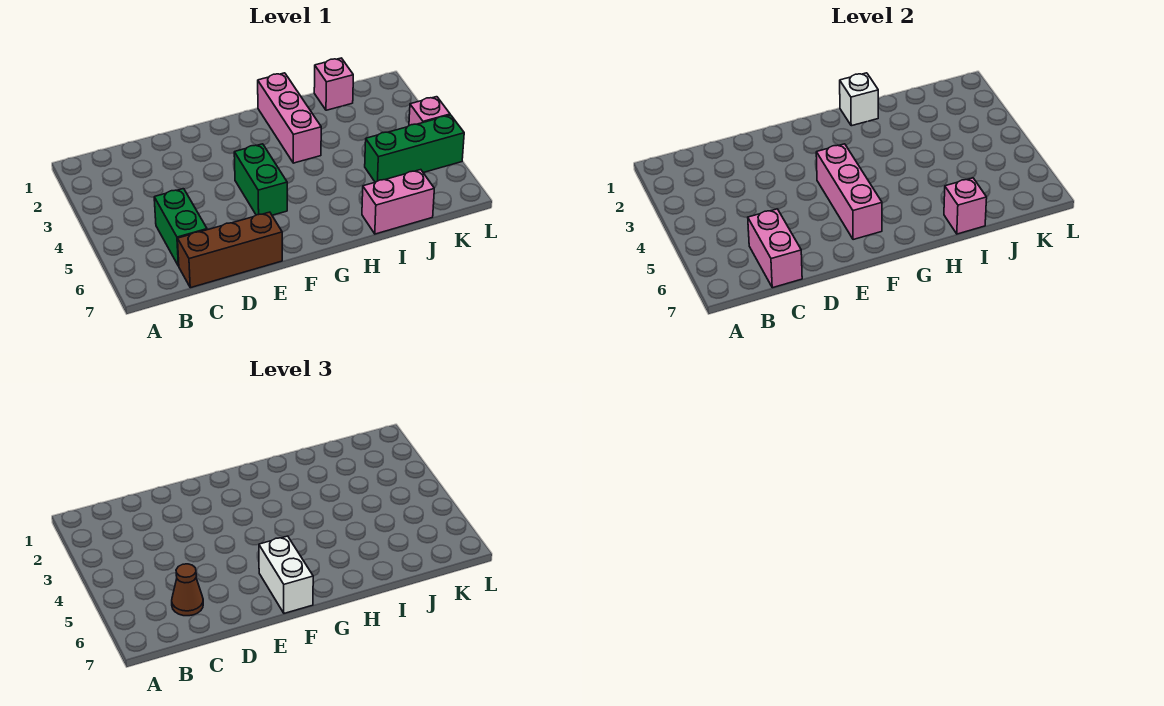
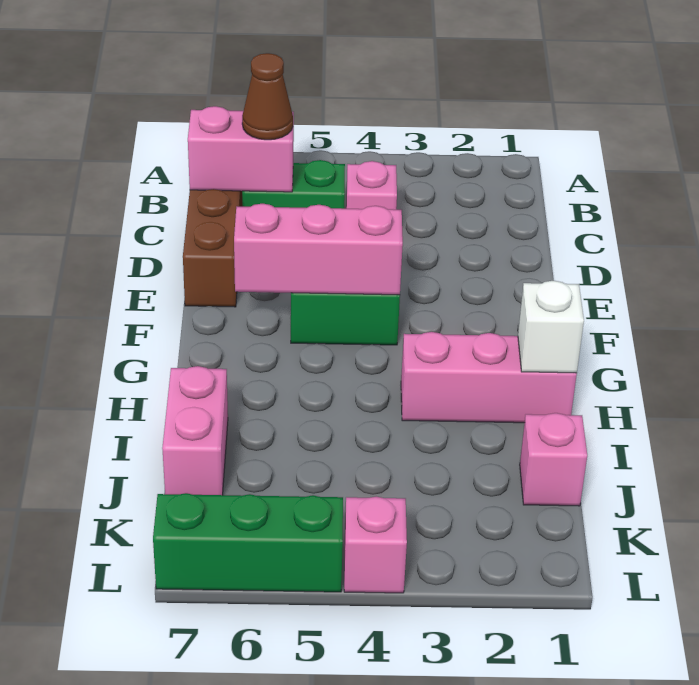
white brick F6:F7 level 3 -> none
pink brick I7 level 2 -> pink brick C4 level 1
green brick J5:L5 level 1 -> green brick L5:L7 level 1

